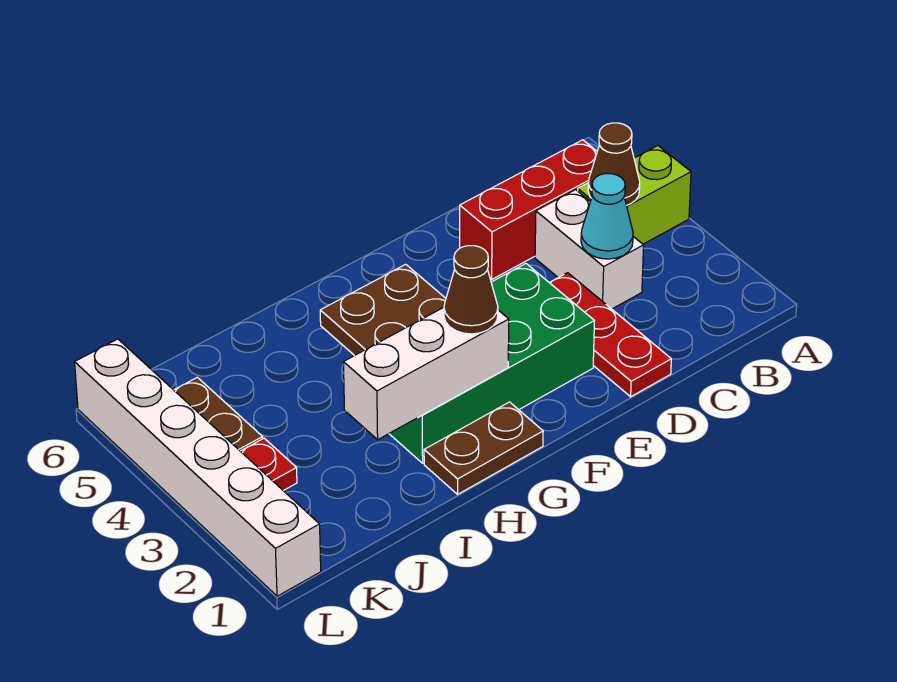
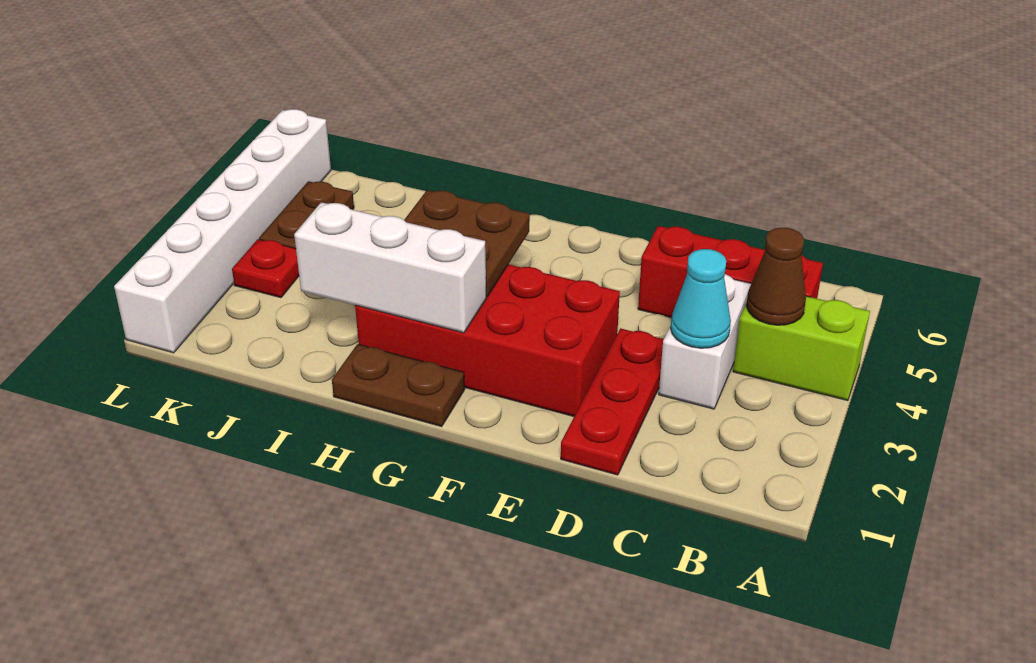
green brick E2:H3 level 1 -> red brick E2:H3 level 1
brown cone G2 level 3 -> none

